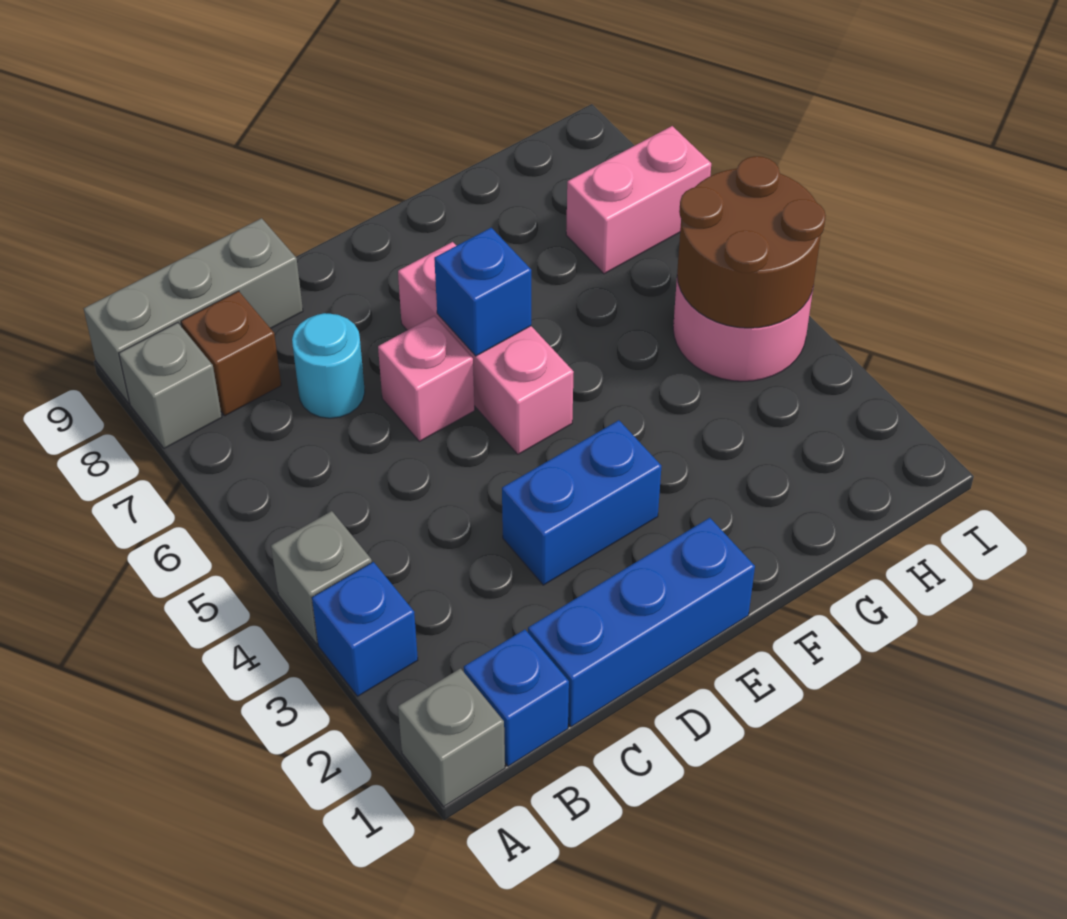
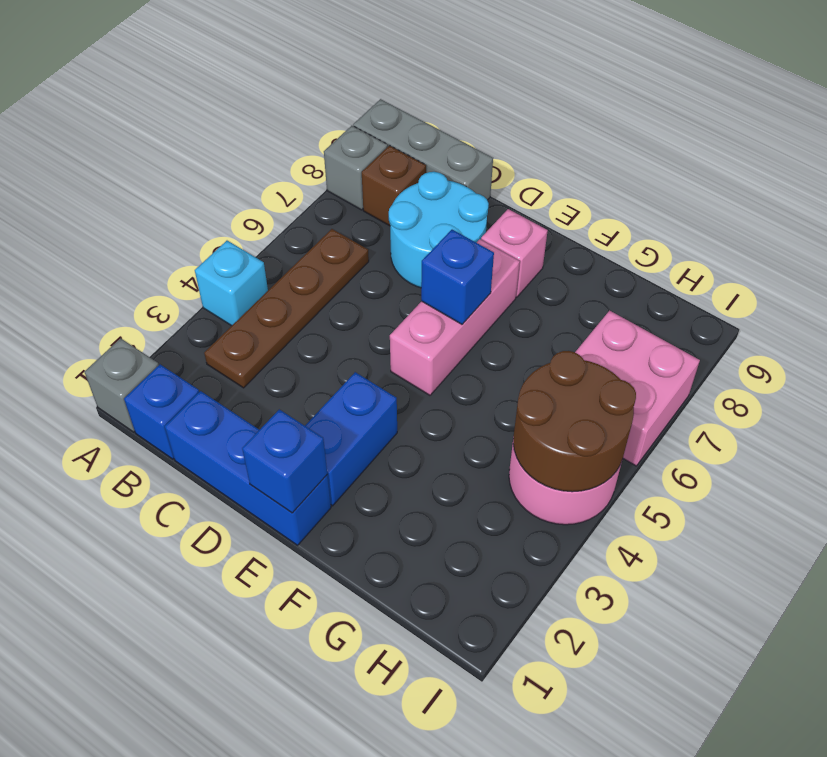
blue brick A3 level 1 -> blue brick E1 level 2
grey brick A4 level 1 -> cyan brick A4 level 1
none -> brown plate B3:B6 level 1
cyan round brick C7 level 1 -> cyan round brick C7:D8 level 1
blue brick D3:E3 level 1 -> blue brick E2:E3 level 1
pink brick D6 level 1 -> pink brick E8 level 1
pink brick H7:I7 level 1 -> pink brick H6:I7 level 1

